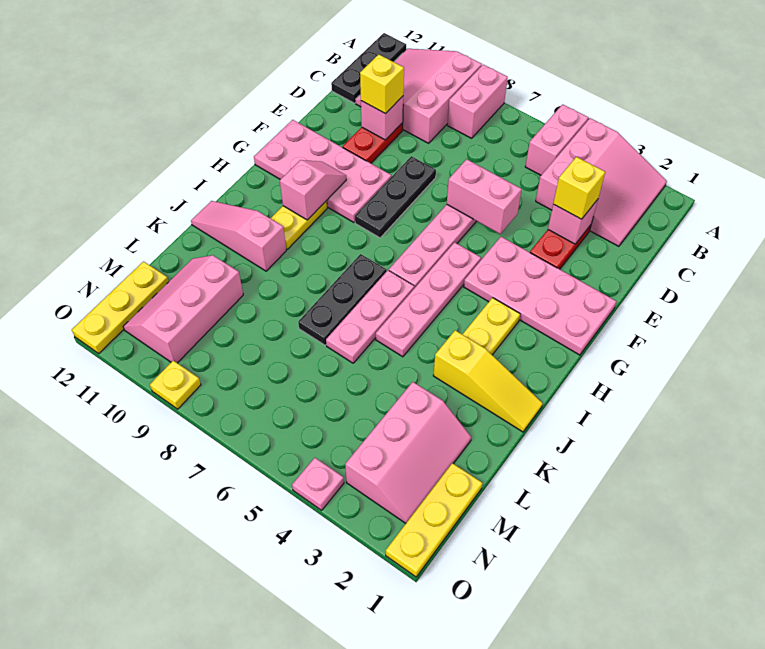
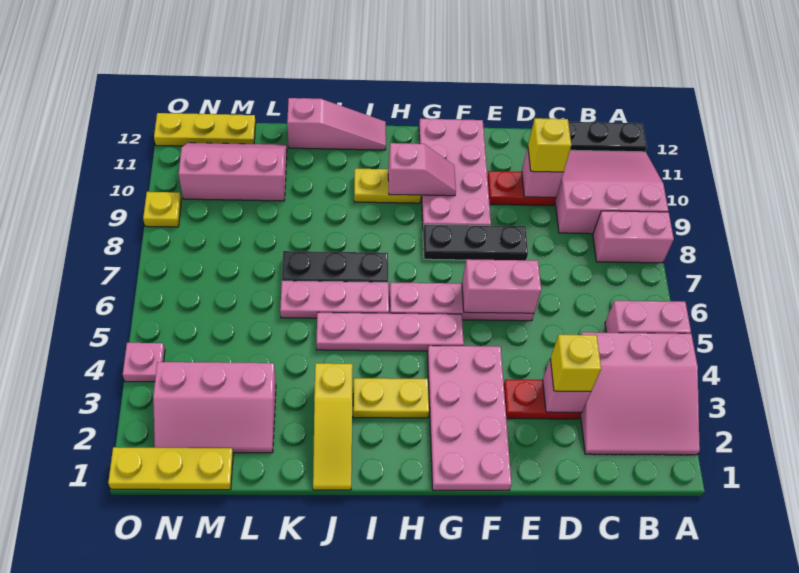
pink brick E5:E6 level 2 -> pink brick E6:F6 level 2
pink slope J10:J12 level 1 top 10 -> pink slope I12:K12 level 1 top K

